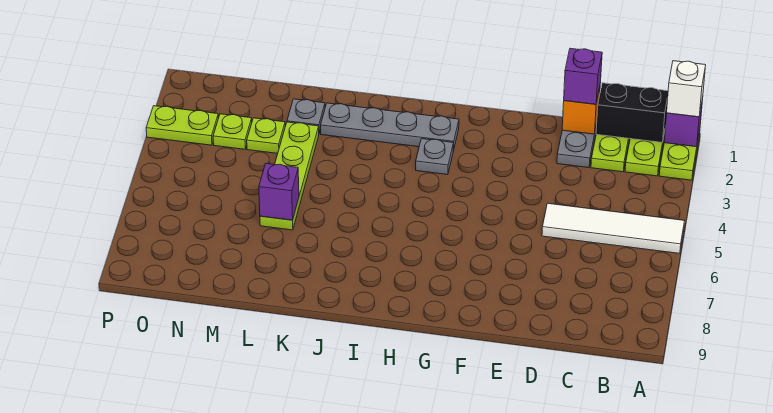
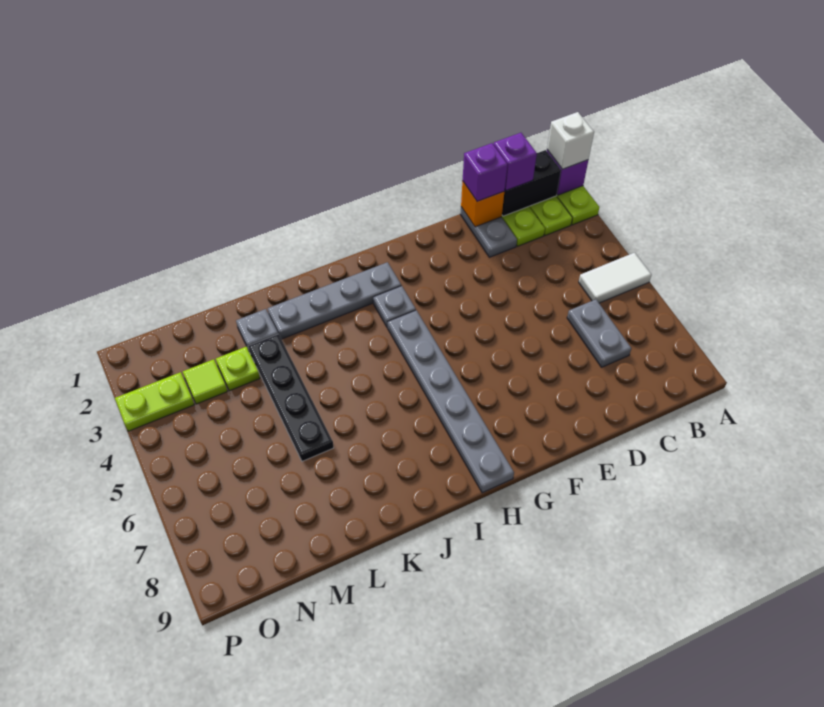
white tile A5:D5 level 1 -> white tile A5:B5 level 1
none -> grey plate C6:C7 level 1
none -> grey plate H4:H9 level 1
lime plate L3:L6 level 1 -> black plate L3:L6 level 1
purple brick L6 level 2 -> purple brick C1 level 3
lime plate N3 level 1 -> lime tile N3 level 1

